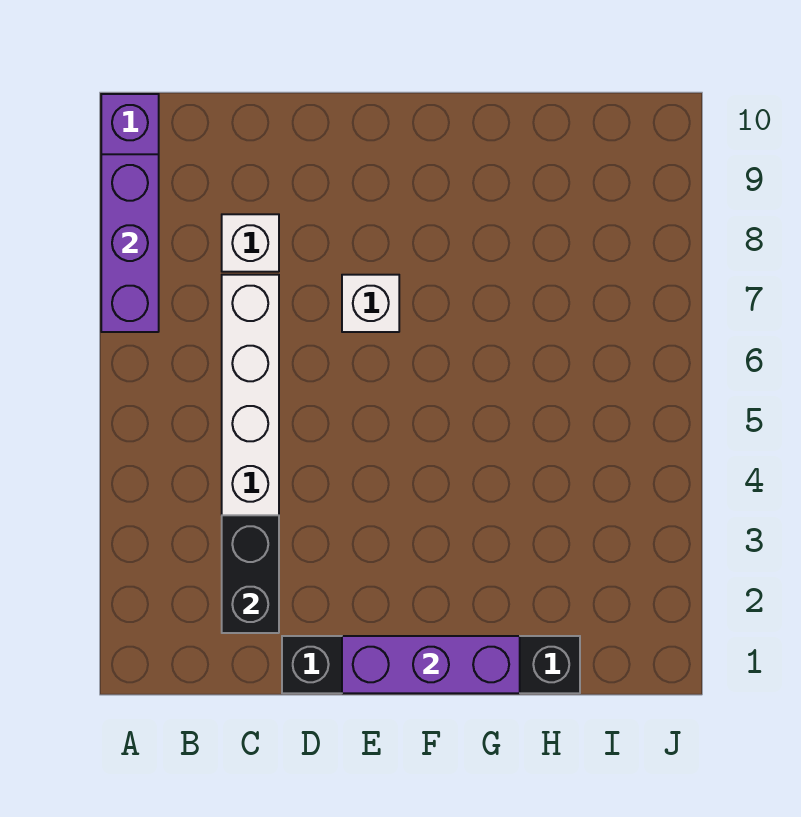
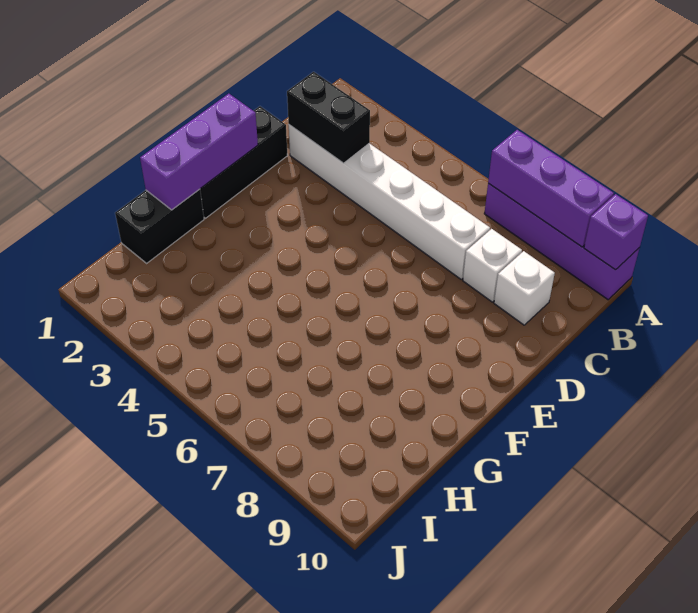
none -> purple brick A10 level 2
white brick E7 level 1 -> white brick C9 level 1

